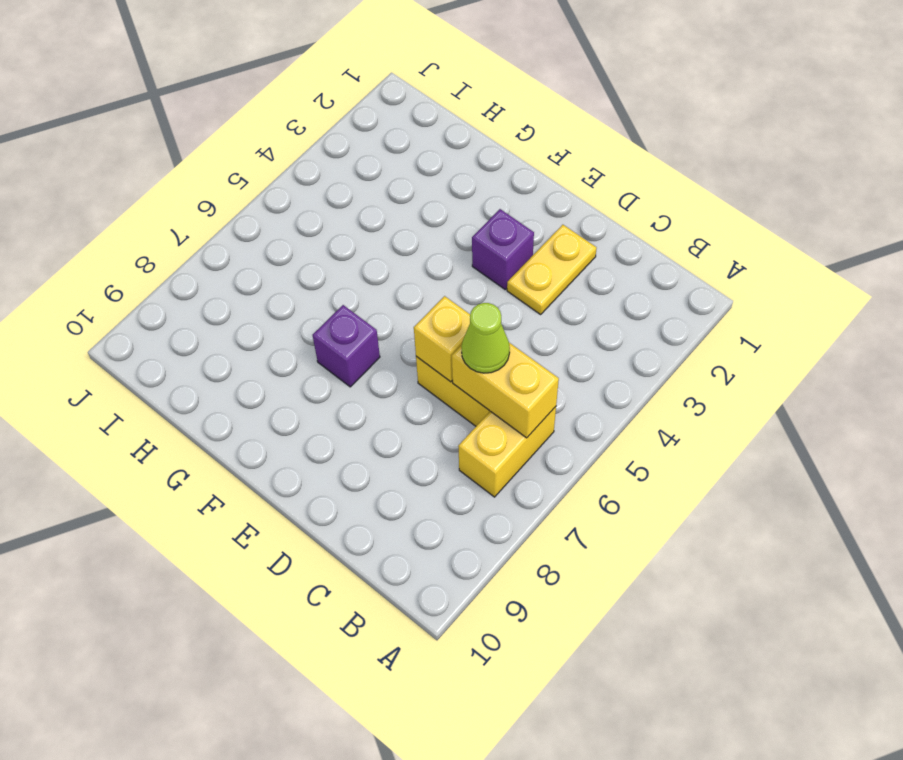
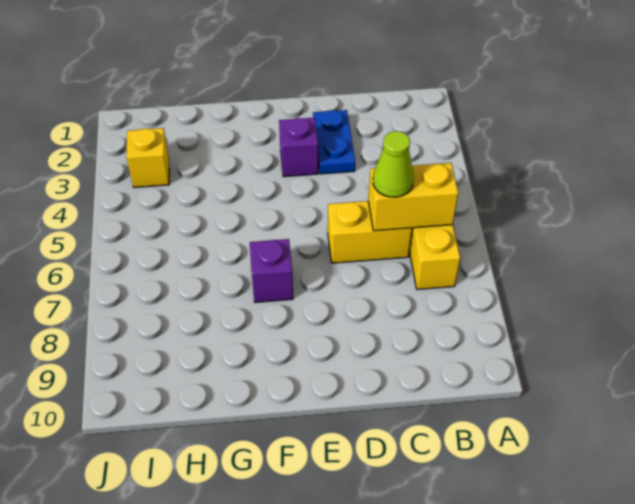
yellow plate D2:D3 level 1 -> blue plate D2:D3 level 1
yellow brick D6 level 2 -> yellow brick I3 level 1

